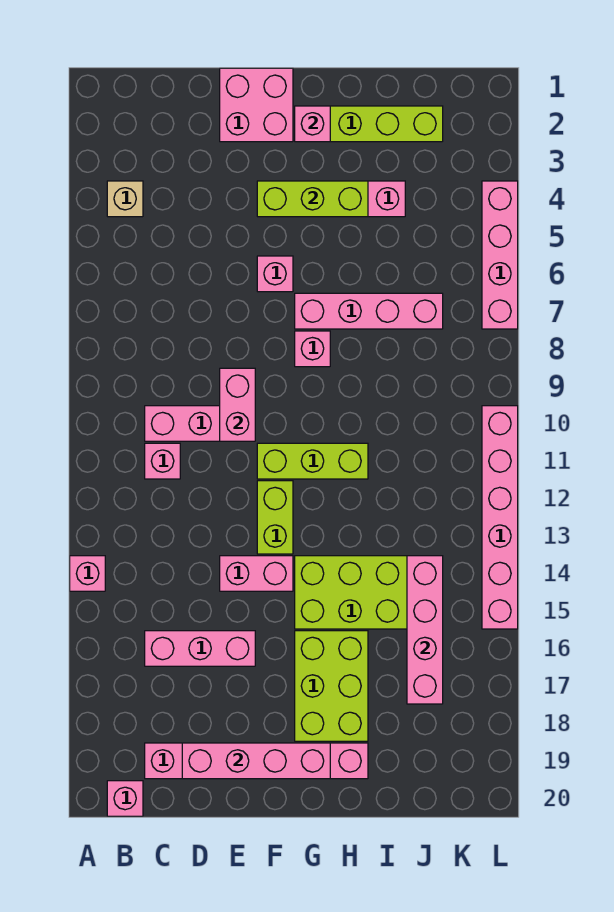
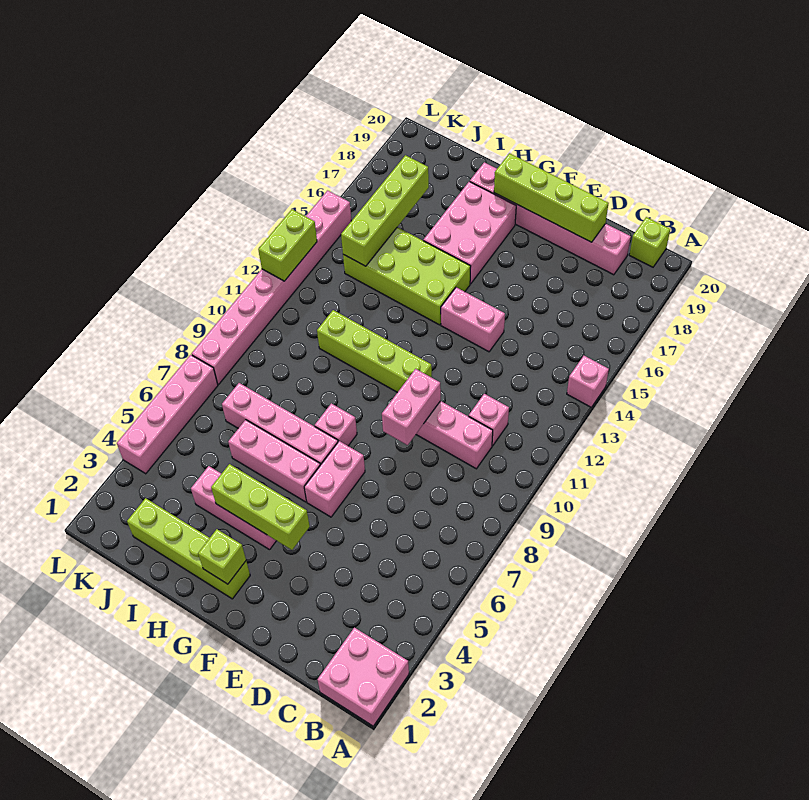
tan brick B4 level 1 -> none
pink brick B20 level 1 -> lime brick B20 level 1
pink brick C16:E16 level 1 -> pink brick G6:I6 level 1
pink brick D19:G19 level 2 -> lime brick D19:G19 level 2
pink brick E1:F2 level 1 -> pink brick A1:B2 level 1
pink brick F6 level 1 -> pink brick F6:F7 level 1
lime brick F11:H11 level 1 -> lime brick F11:I11 level 1
lime brick F12:F13 level 1 -> lime brick L12:L13 level 2
pink brick G2 level 2 -> lime brick G2 level 2
lime brick G16:H18 level 1 -> pink brick G16:H18 level 1
pink brick J14:J17 level 2 -> lime brick J14:J17 level 2
pink brick L10:L15 level 1 -> pink brick L8:L15 level 1

